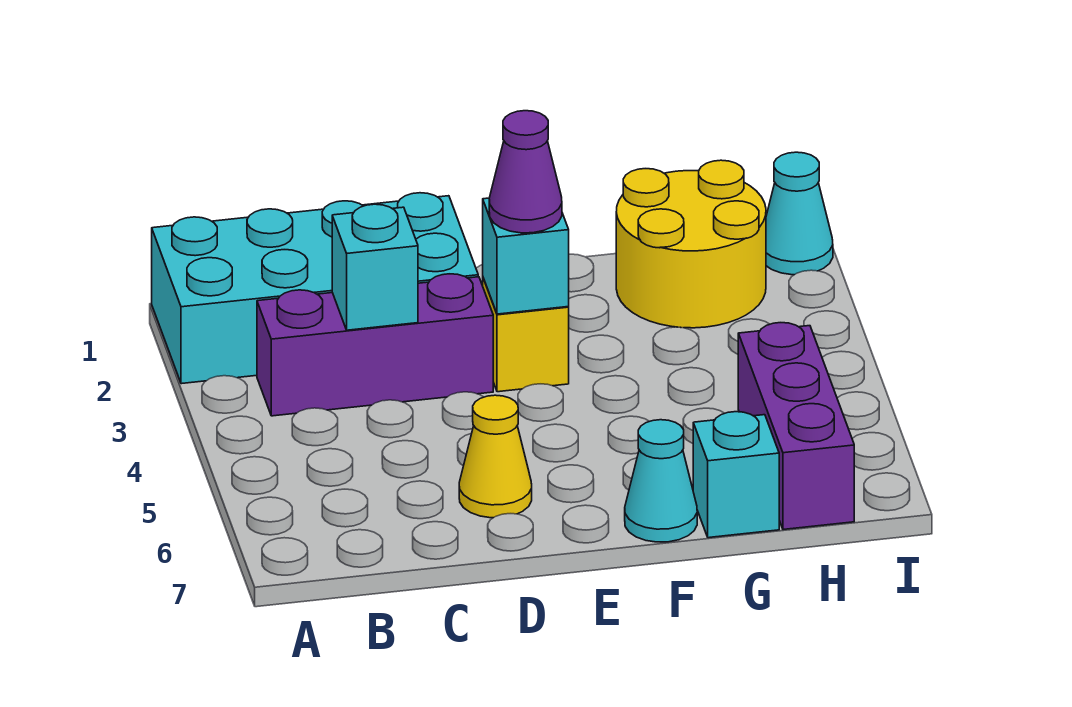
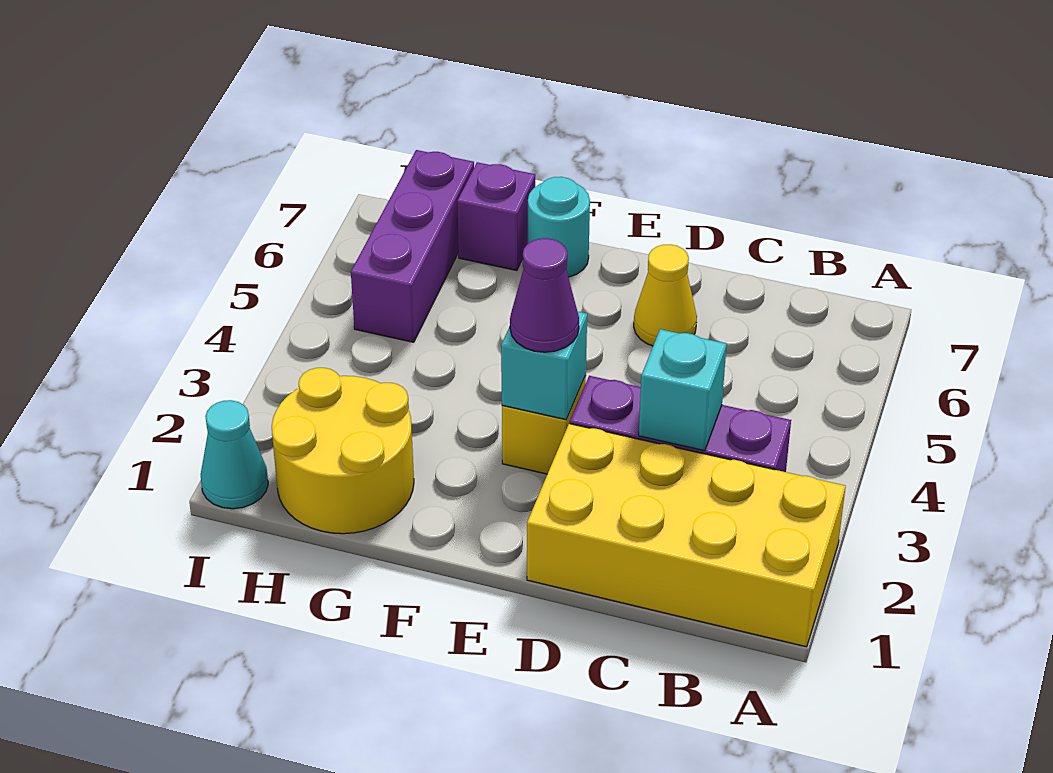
cyan brick A1:D2 level 1 -> yellow brick A1:D2 level 1
cyan cone F7 level 1 -> cyan round brick F7 level 1
cyan brick G7 level 1 -> purple brick G7 level 1

